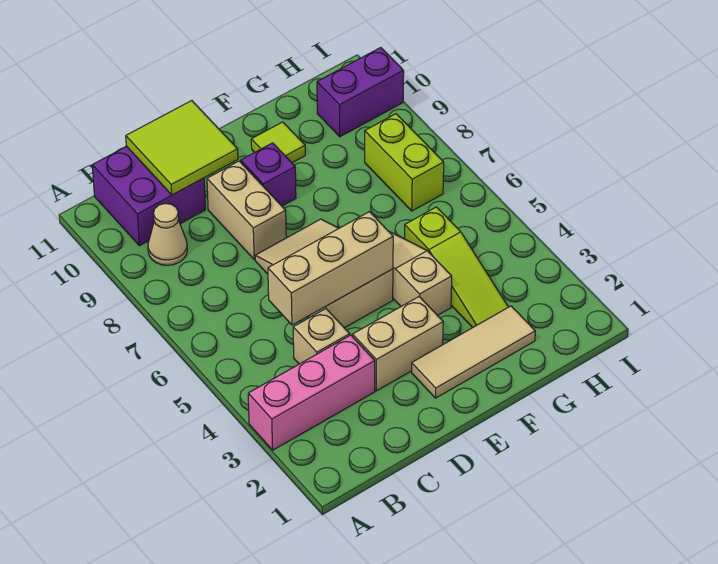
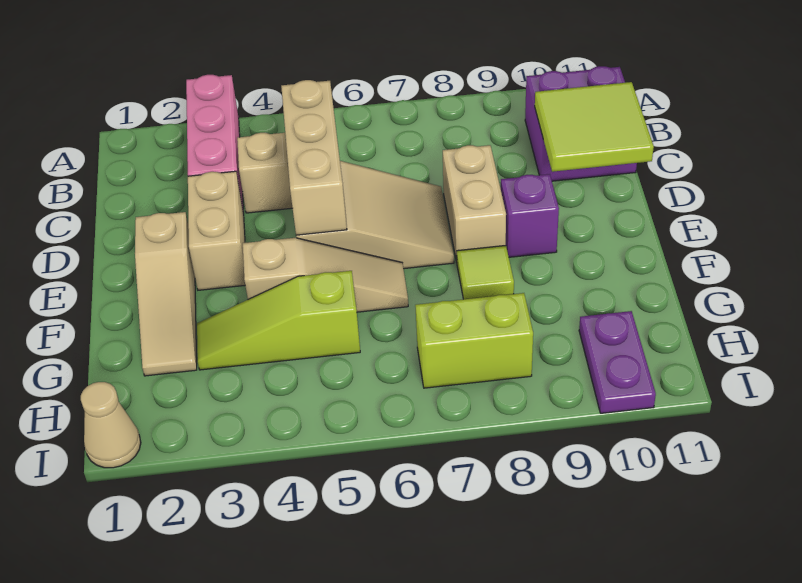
tan cone B9 level 1 -> tan cone I1 level 1
tan brick D8:D9 level 1 -> tan brick D8:E8 level 1
tan tile E2:G2 level 1 -> tan slope E2:G2 level 1 top E
lime tile F10 level 1 -> lime tile F8 level 1
purple brick H10:I10 level 1 -> purple plate H10:I10 level 1

